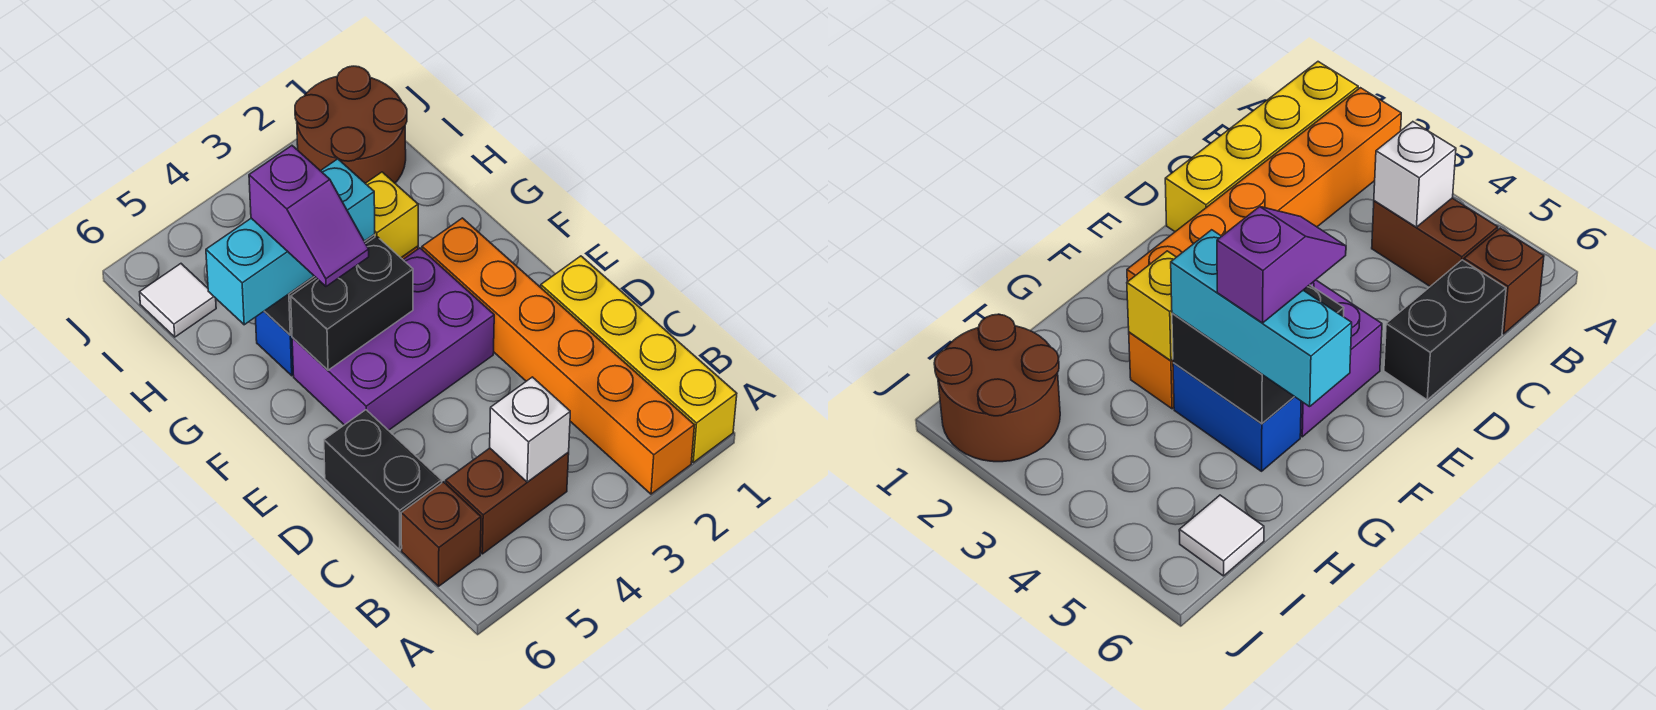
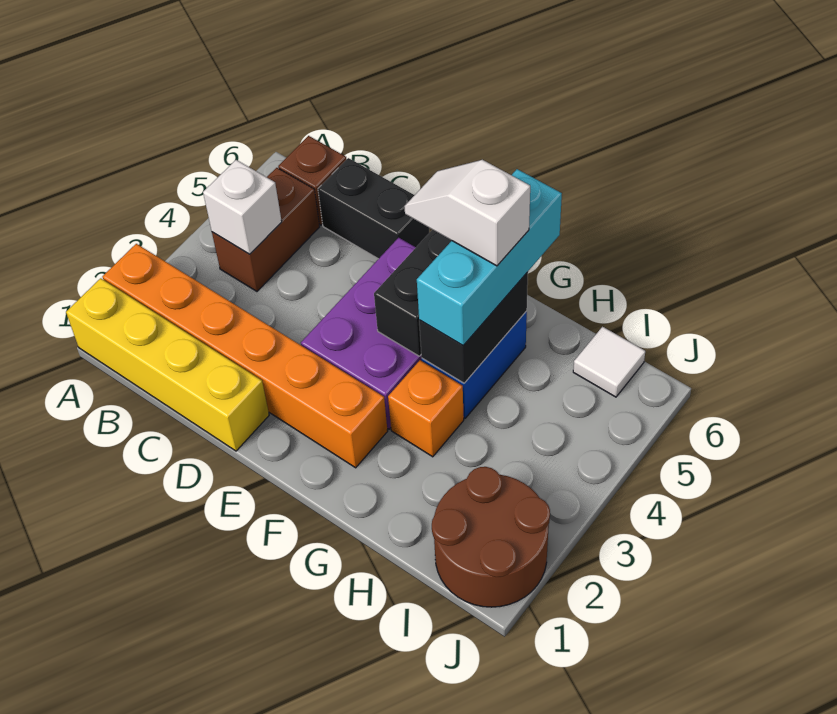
purple slope F5:G5 level 4 top G -> white slope F5:G5 level 4 top G
yellow brick G3 level 2 -> none

